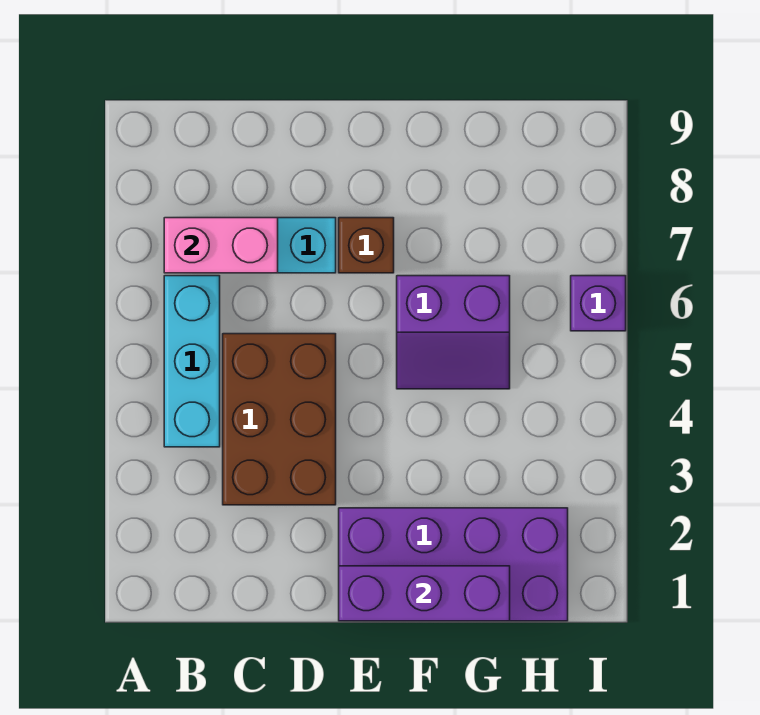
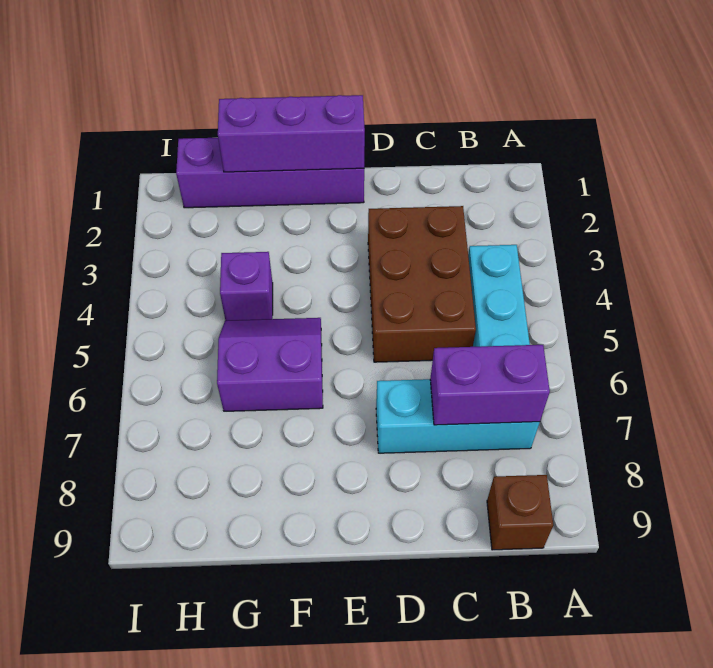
pink brick B7:C7 level 2 -> purple brick B7:C7 level 2
purple brick E1:H2 level 1 -> purple brick E1:H1 level 1
brown brick E7 level 1 -> brown brick B9 level 1
purple brick I6 level 1 -> purple brick G4 level 1

